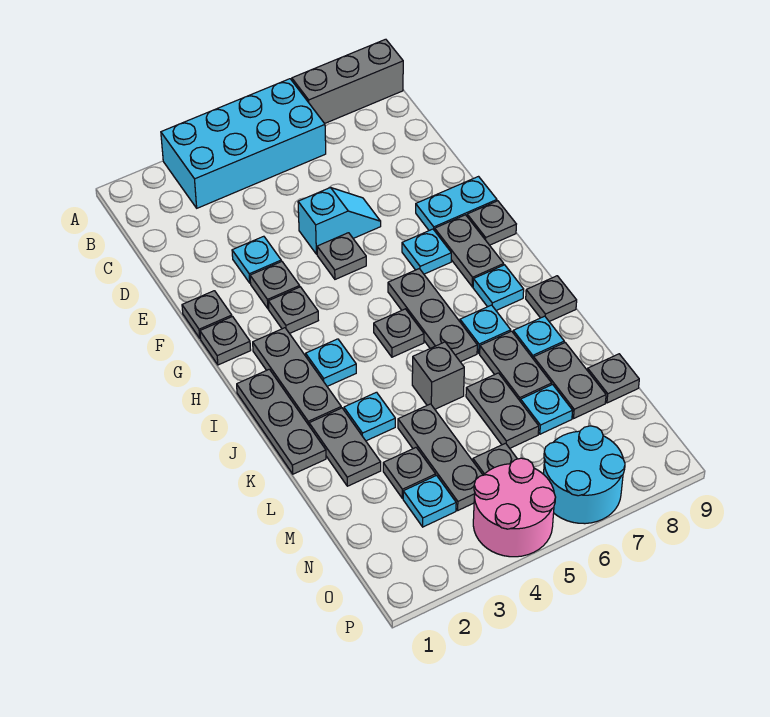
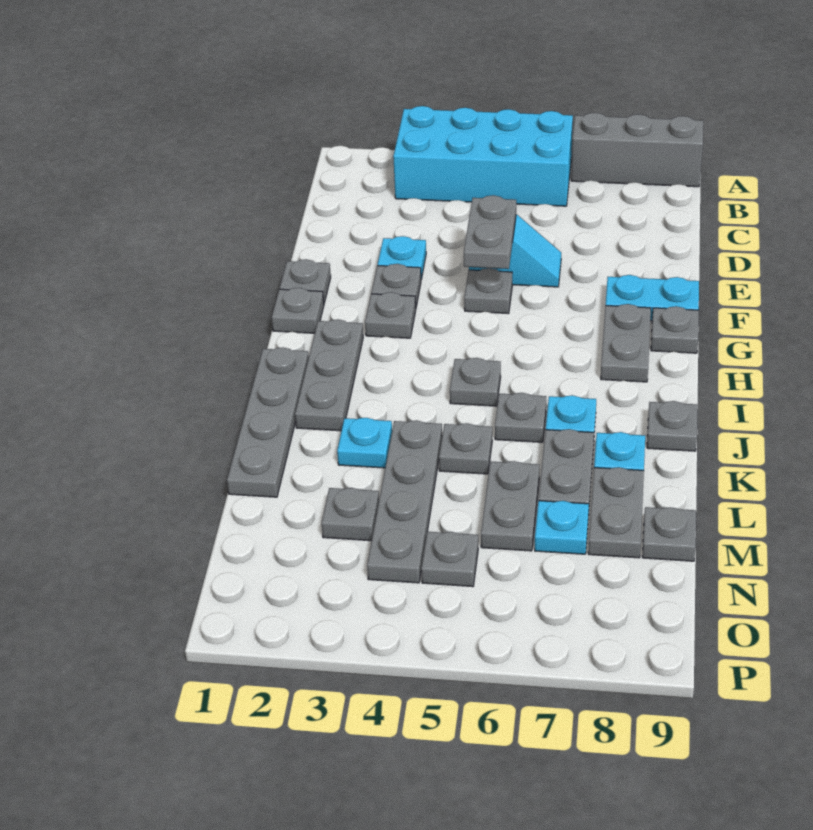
cyan plate G7 level 1 -> none
grey plate H6:J6 level 1 -> grey plate J6 level 1
grey plate I1:K1 level 1 -> grey plate I1:L1 level 1
cyan plate I3 level 1 -> none
cyan plate I8 level 1 -> none
grey plate K2:L2 level 1 -> grey plate E5:F5 level 2
grey brick K5 level 1 -> grey plate K5 level 1
grey plate L4:N4 level 1 -> grey plate K4:N4 level 1
cyan plate N3 level 1 -> none
pink round brick O4:P5 level 1 -> none
cyan round brick O6:P7 level 1 -> none

